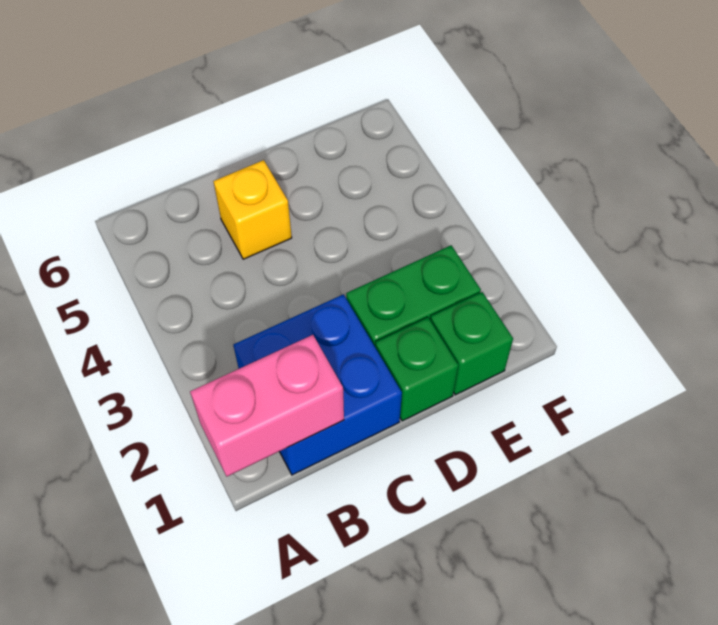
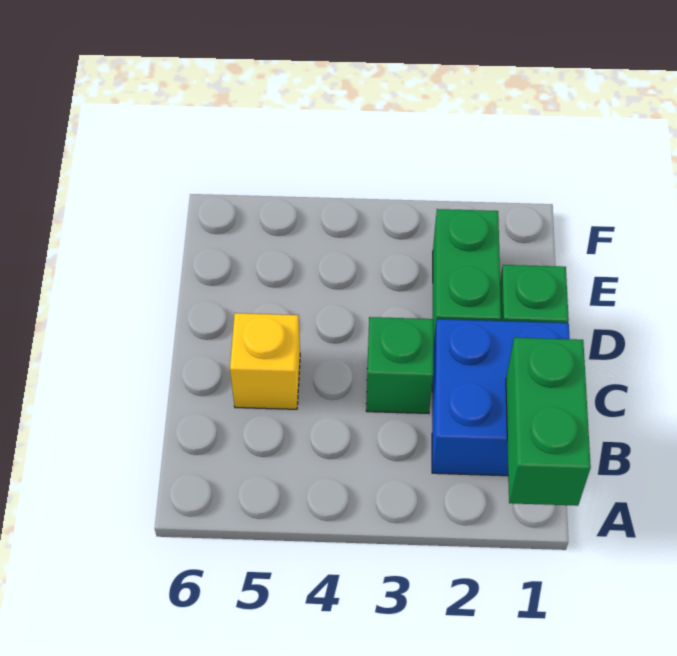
pink brick A1:B1 level 2 -> green brick A1:B1 level 2
green brick E1 level 1 -> green brick C3 level 1

